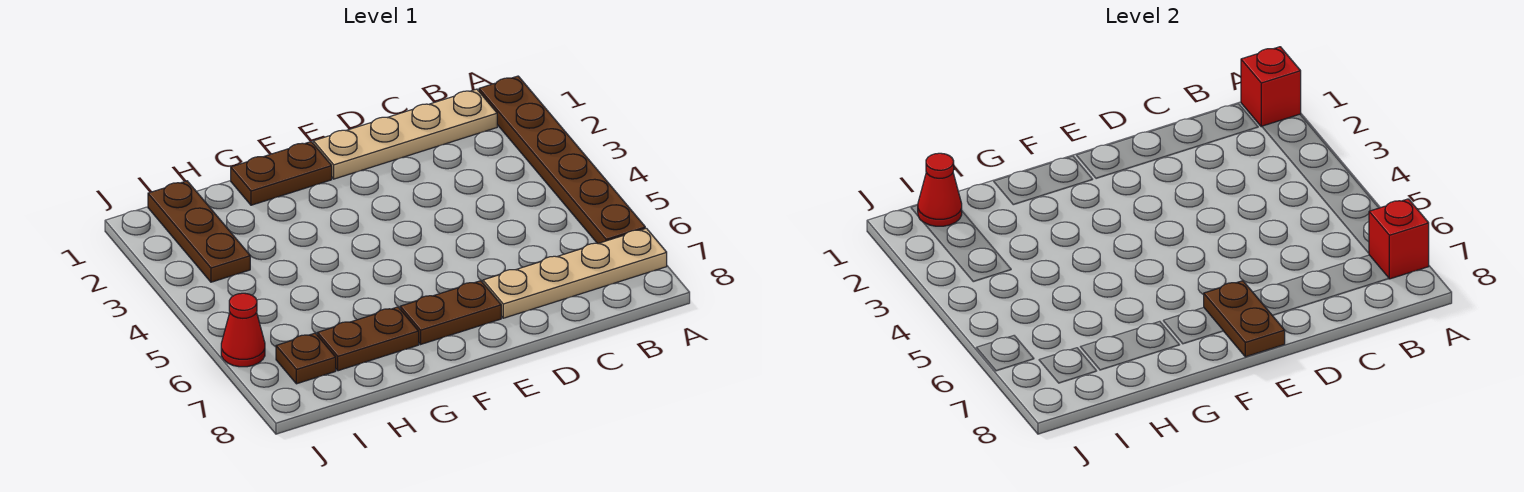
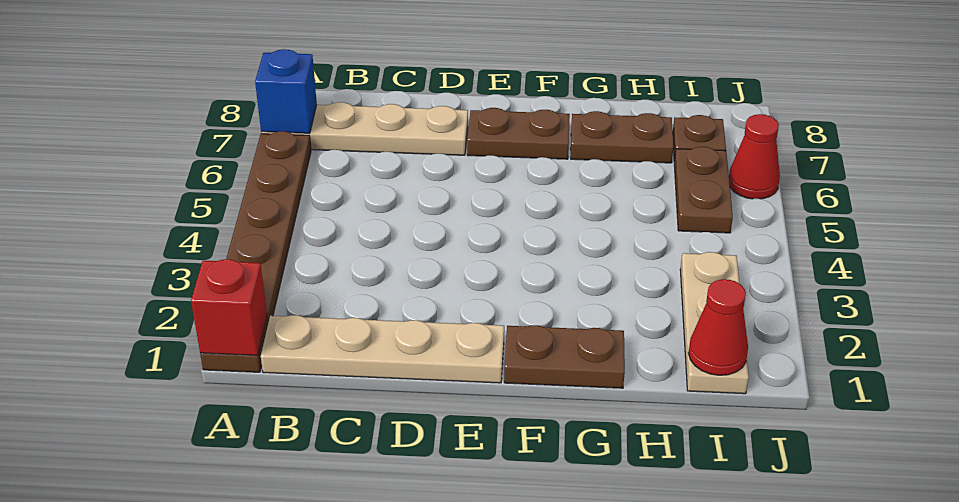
red brick A7 level 2 -> blue brick A7 level 2
brown plate E7:E8 level 2 -> brown plate I5:I6 level 1
brown plate I1:I3 level 1 -> tan plate I1:I3 level 1

